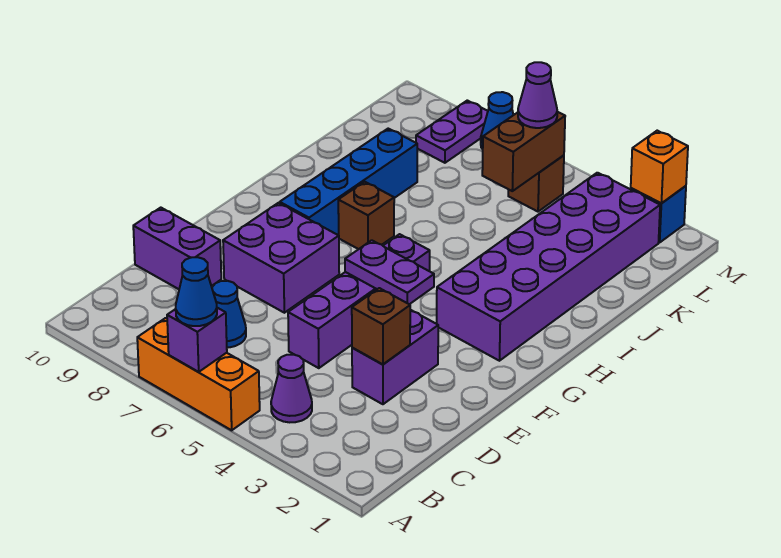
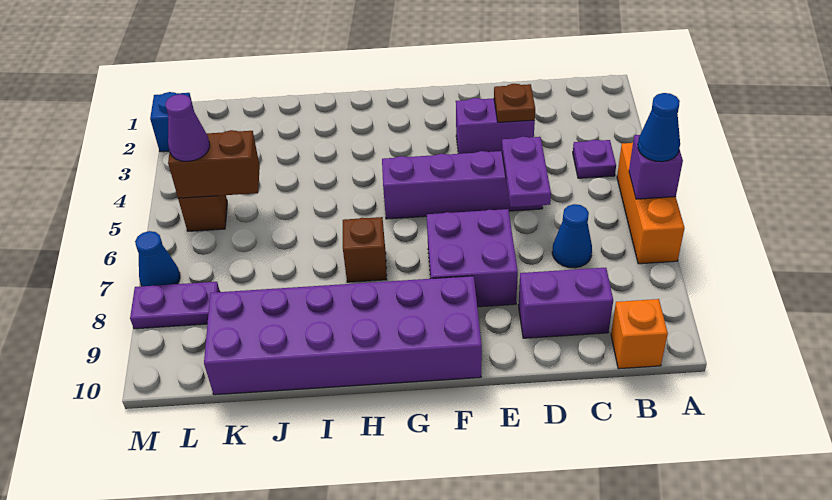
purple cone B4 level 1 -> purple plate B4 level 1
brown brick D3 level 2 -> brown plate D3 level 2
purple brick D9:D10 level 1 -> purple brick C9:D9 level 1
purple plate F4:F5 level 2 -> purple plate D5:D6 level 2
purple brick G2:L3 level 1 -> purple brick F9:K10 level 1
blue brick G8:J8 level 1 -> none
orange brick M2 level 2 -> orange brick B10 level 1

